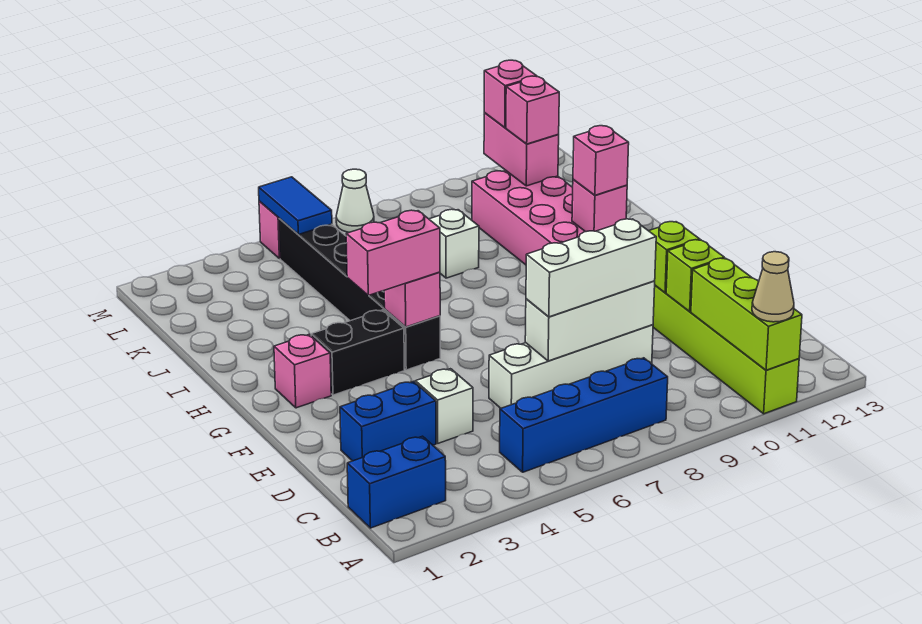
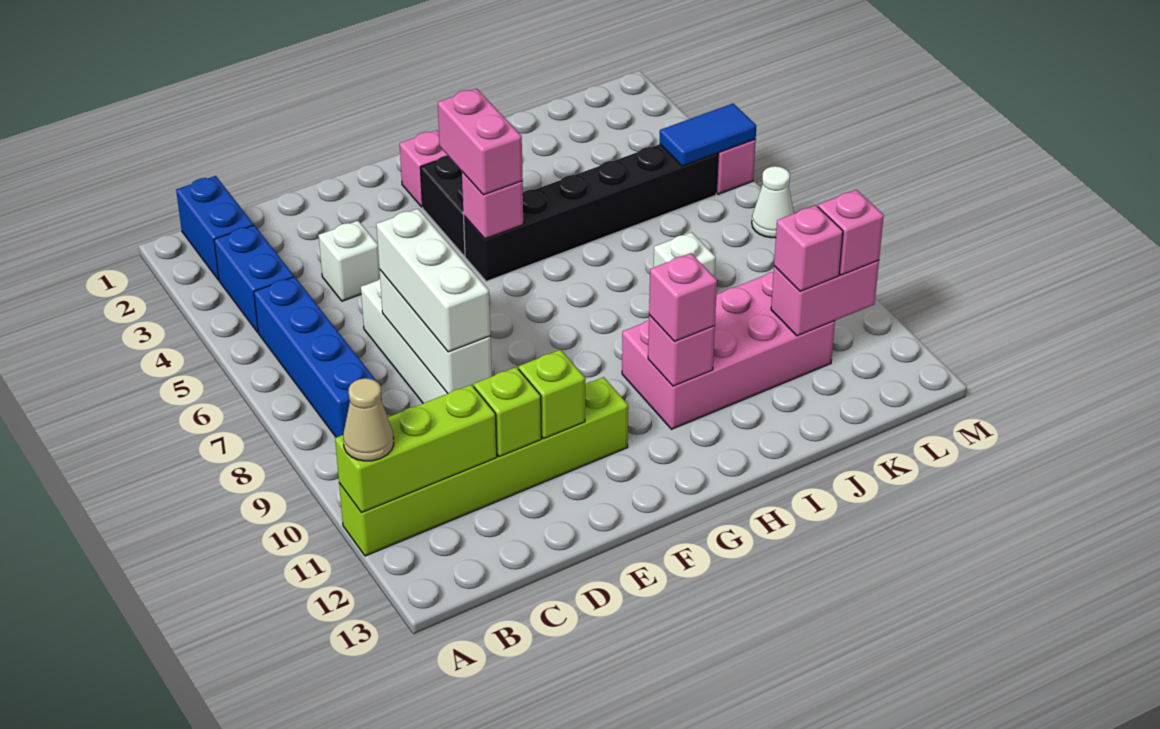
blue brick D2:D3 level 1 -> blue brick B3:B4 level 1

